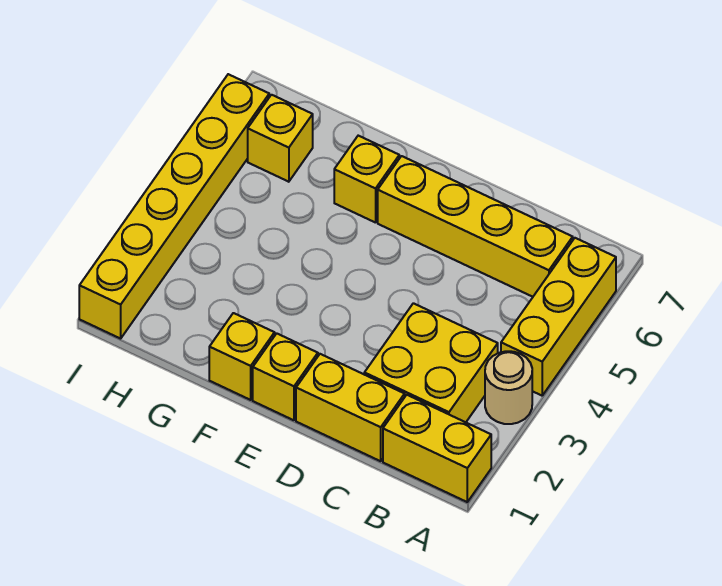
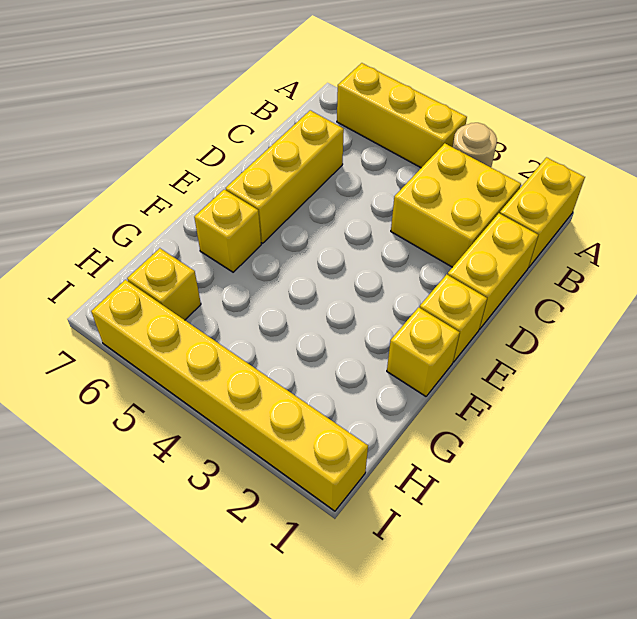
yellow brick B6:E6 level 1 -> yellow brick C6:E6 level 1

